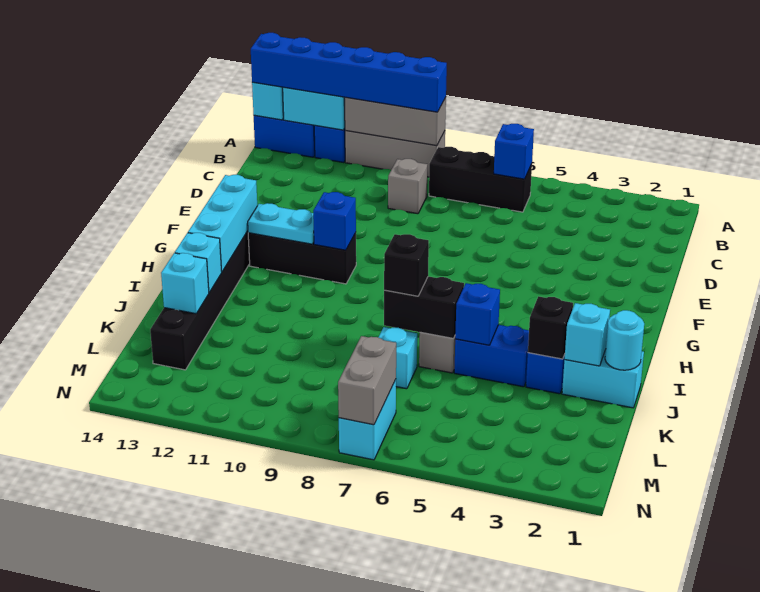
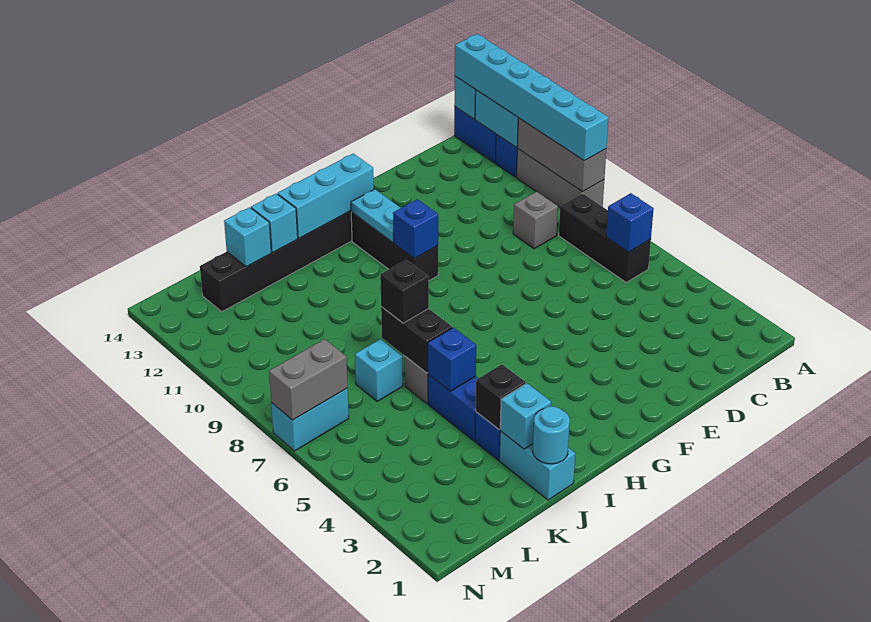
blue brick A9:A14 level 3 -> cyan brick A9:A14 level 3

